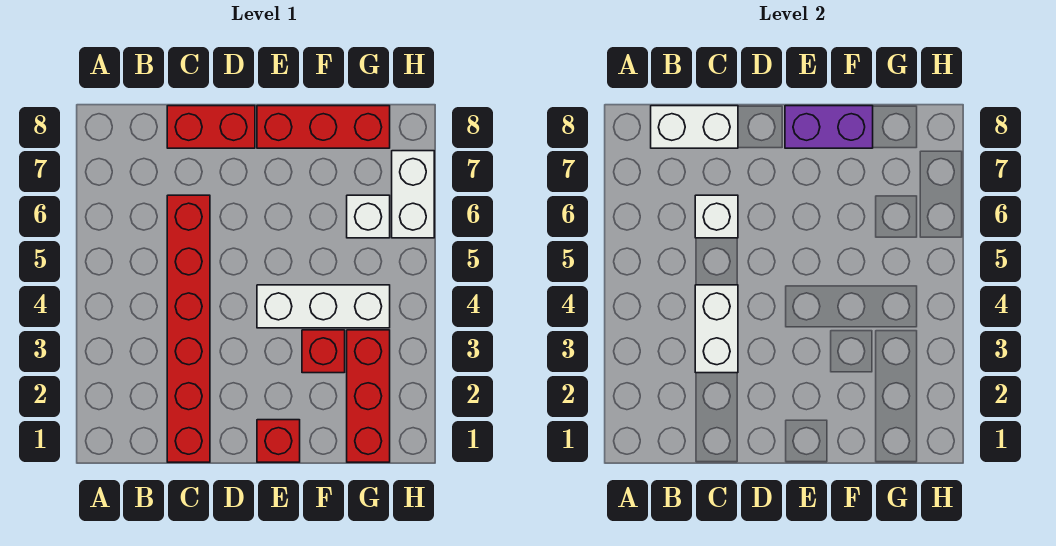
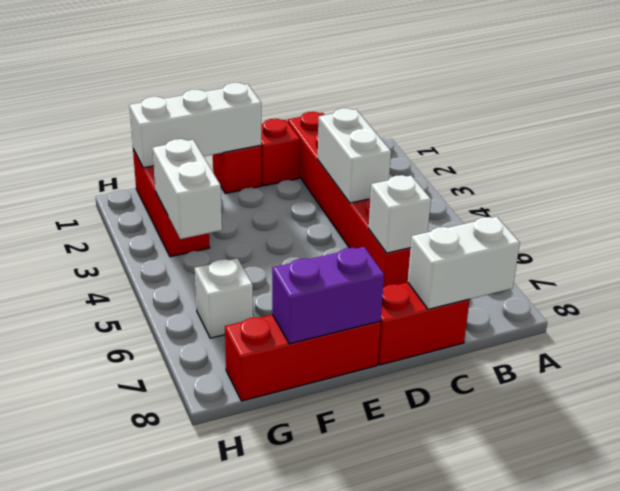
white brick E4:G4 level 1 -> white brick E1:G1 level 2
red brick F3 level 1 -> red brick D1 level 1
white brick H6:H7 level 1 -> white brick G3:G4 level 2

